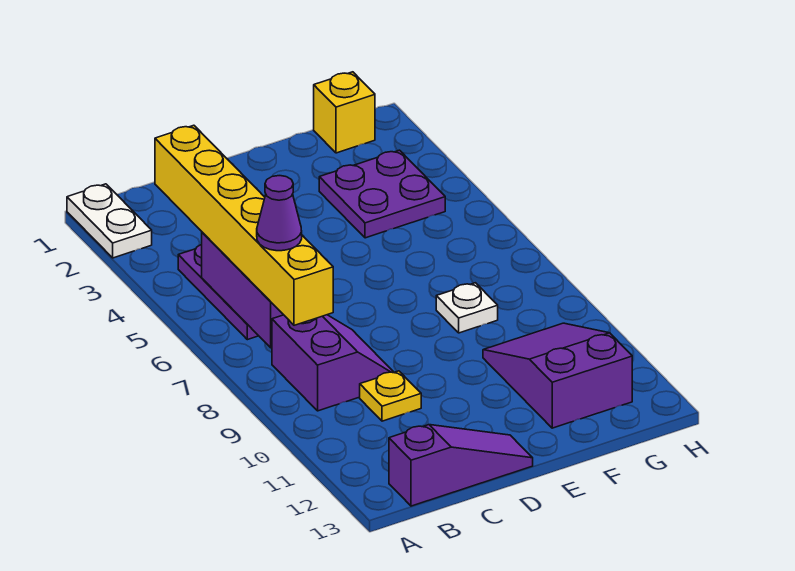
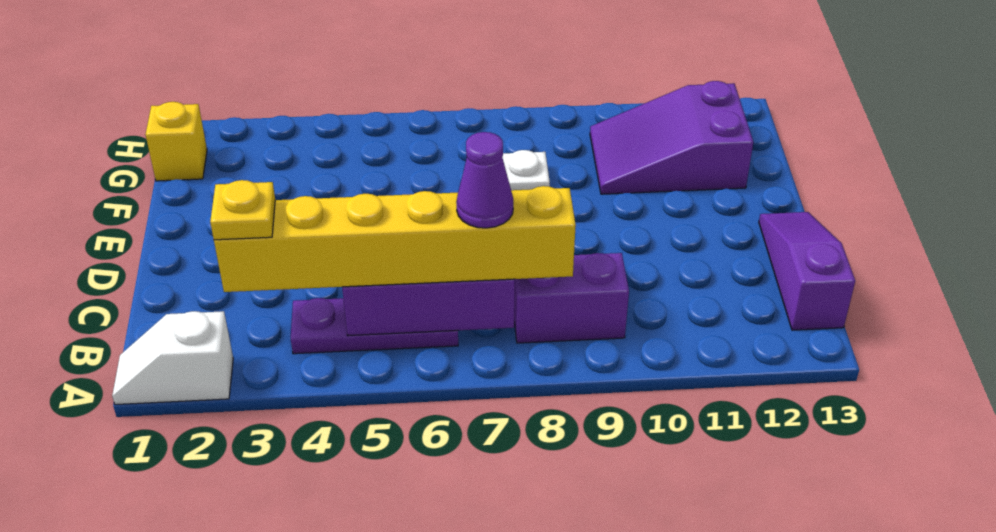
white plate A1:A2 level 1 -> white slope A1:A2 level 1 top 2
yellow plate C10 level 1 -> yellow plate B3 level 4
purple plate F3:G4 level 1 -> none

